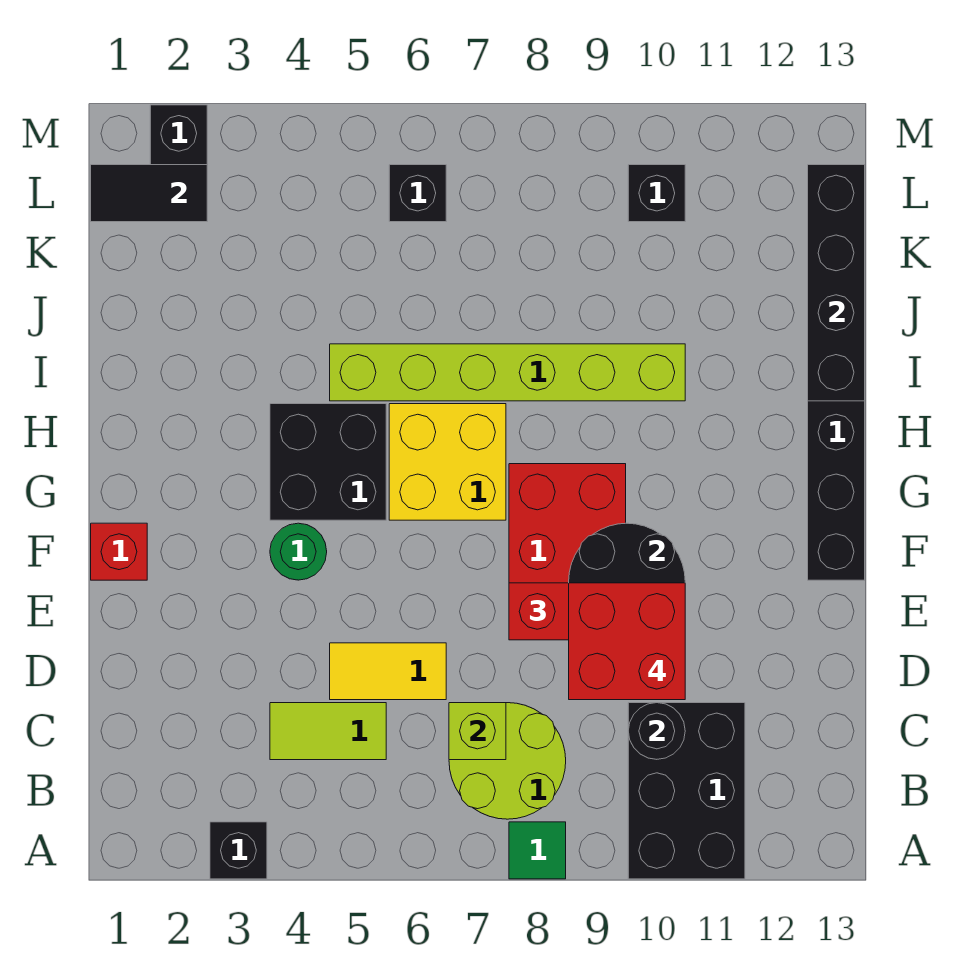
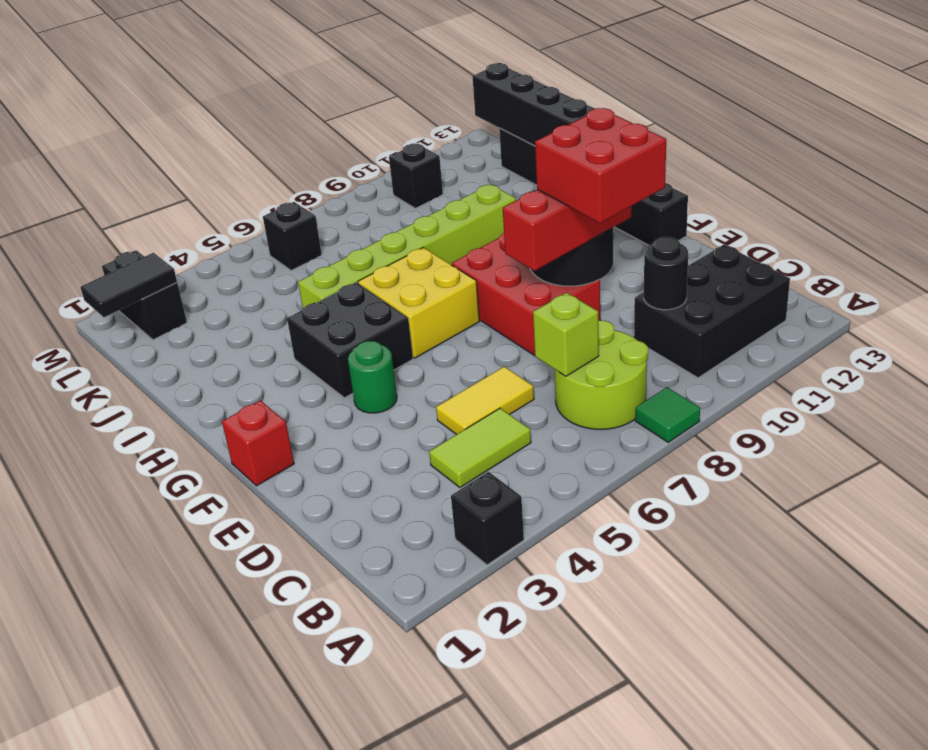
black brick A10:C11 level 1 -> black brick B10:C12 level 1

